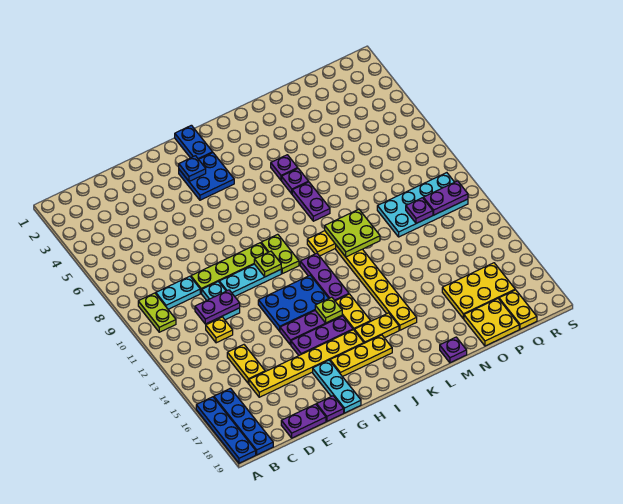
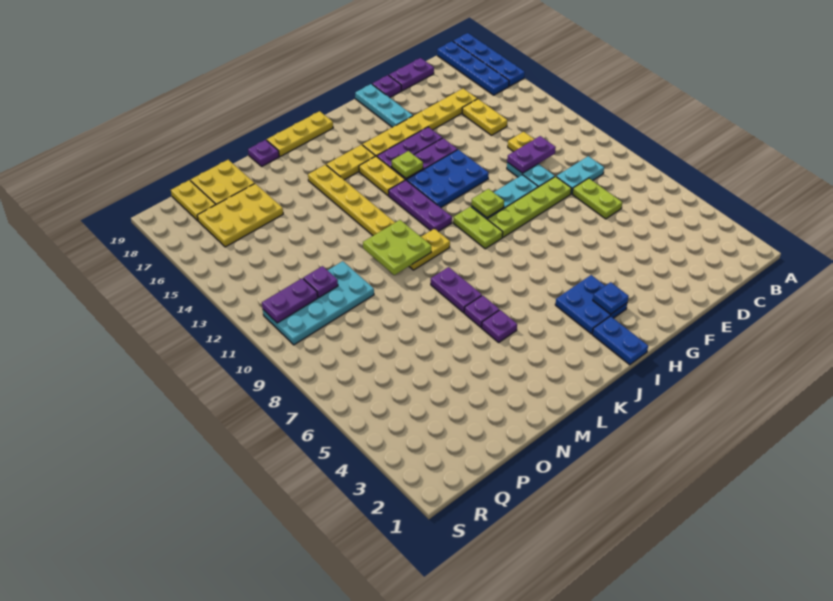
lime plate B9:B10 level 1 -> lime plate D7:D8 level 1
yellow plate H17:J17 level 1 -> yellow plate J19:L19 level 1

